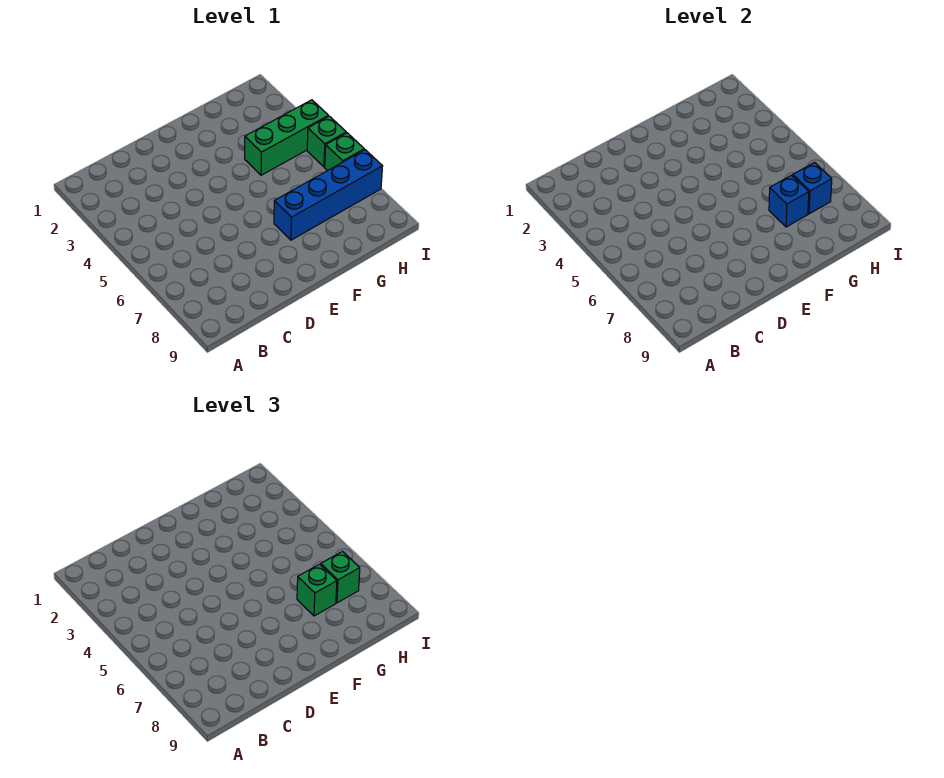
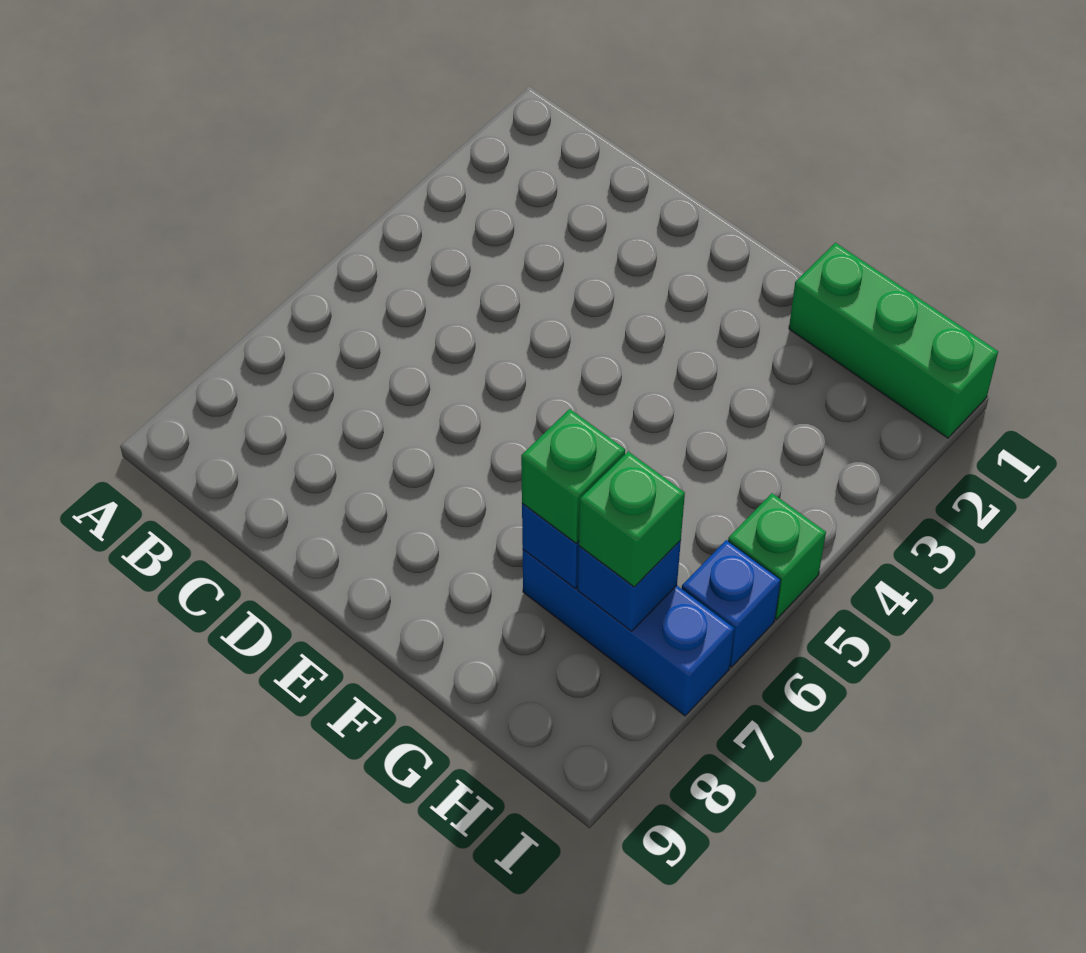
blue brick F7:I7 level 1 -> blue brick G7:I7 level 1
green brick G4:I4 level 1 -> green brick G1:I1 level 1
green brick I6 level 1 -> blue brick I6 level 1

